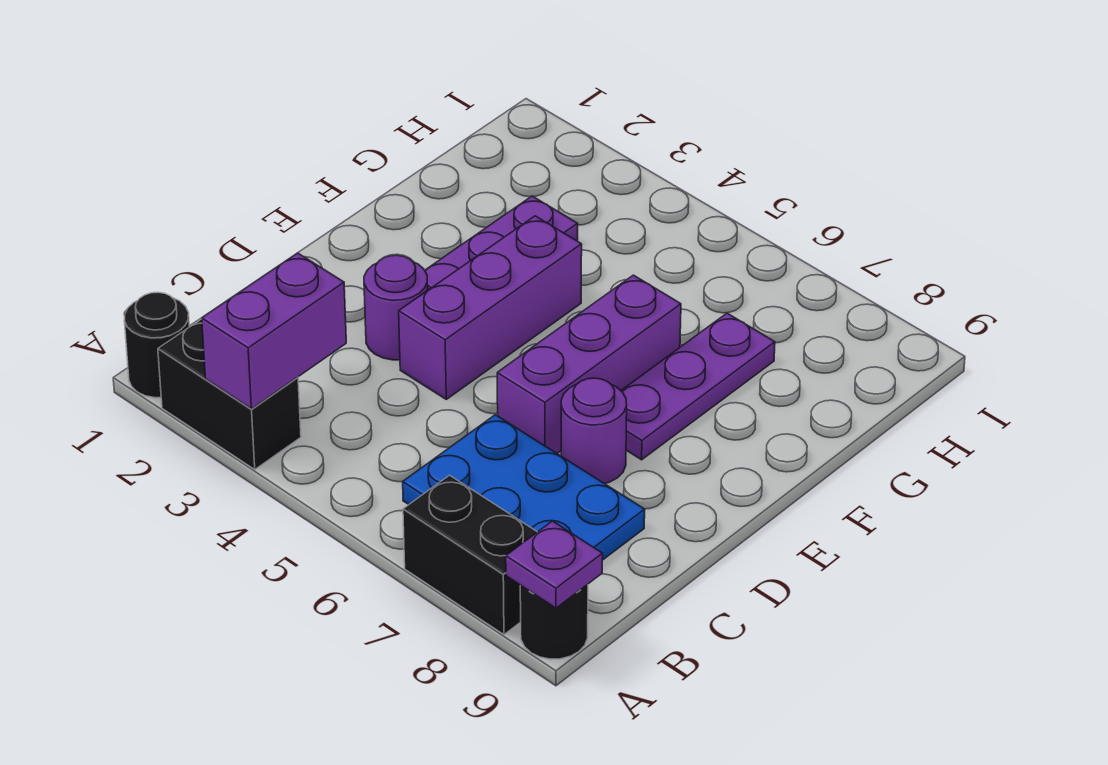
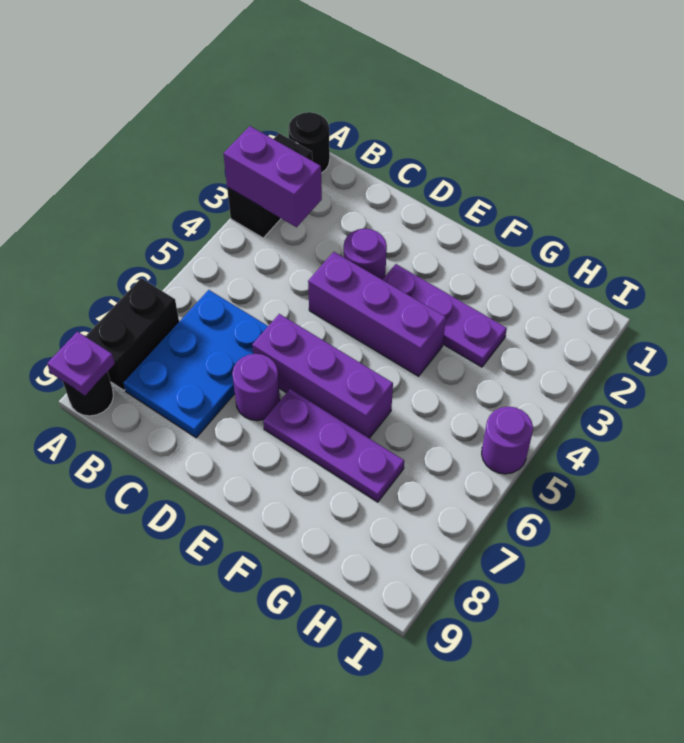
none -> purple round brick I5 level 1

